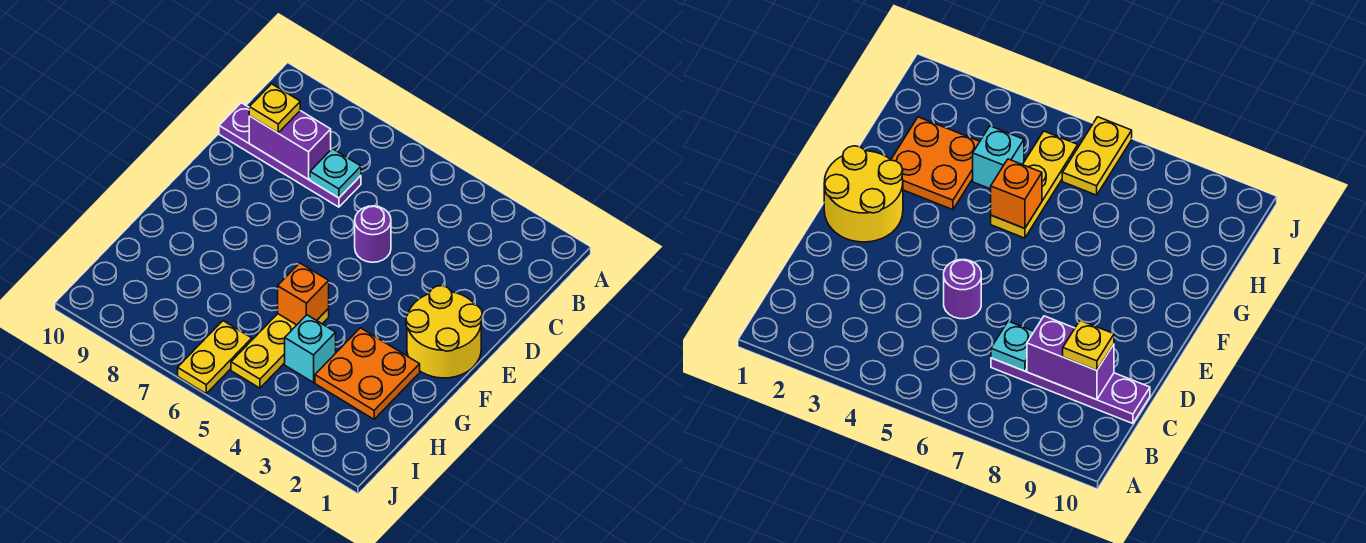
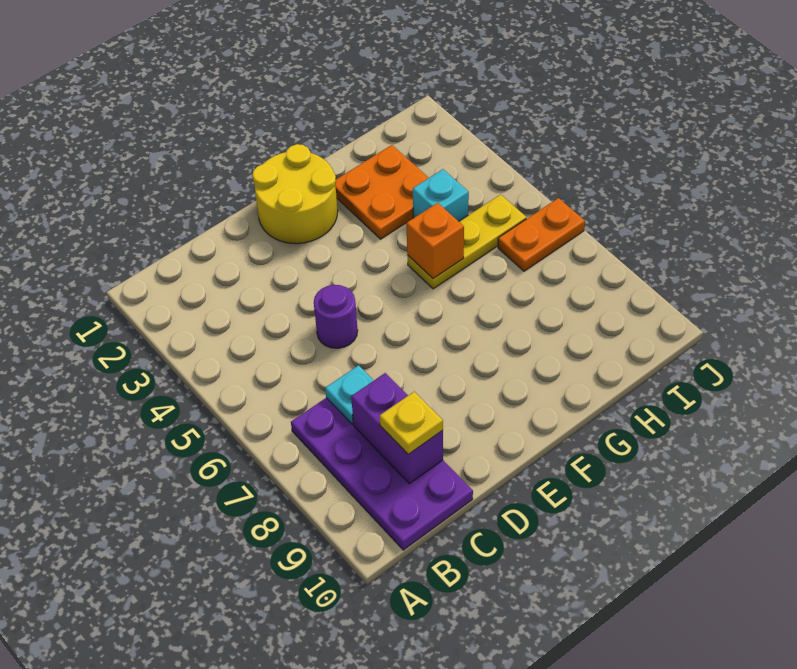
purple plate C7:C10 level 1 -> purple plate B7:C10 level 1
yellow plate I6:J6 level 1 -> orange plate I6:J6 level 1

